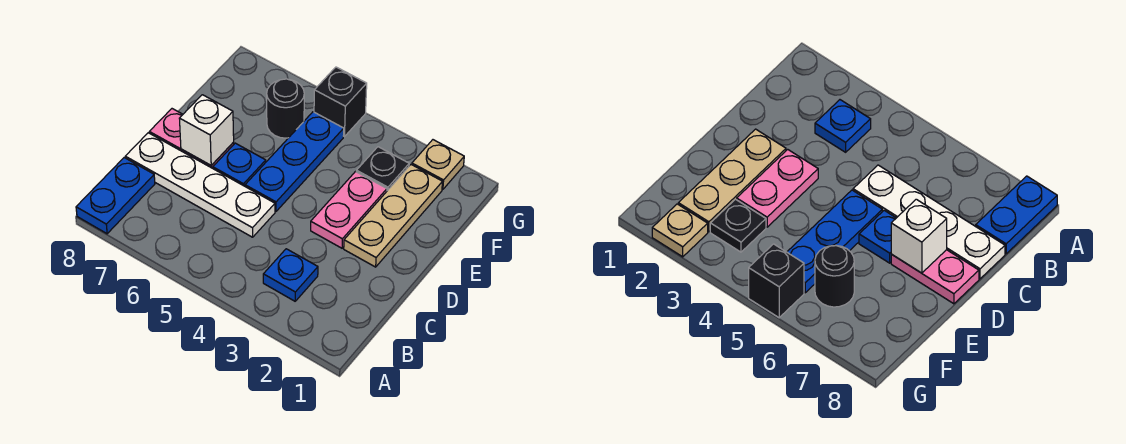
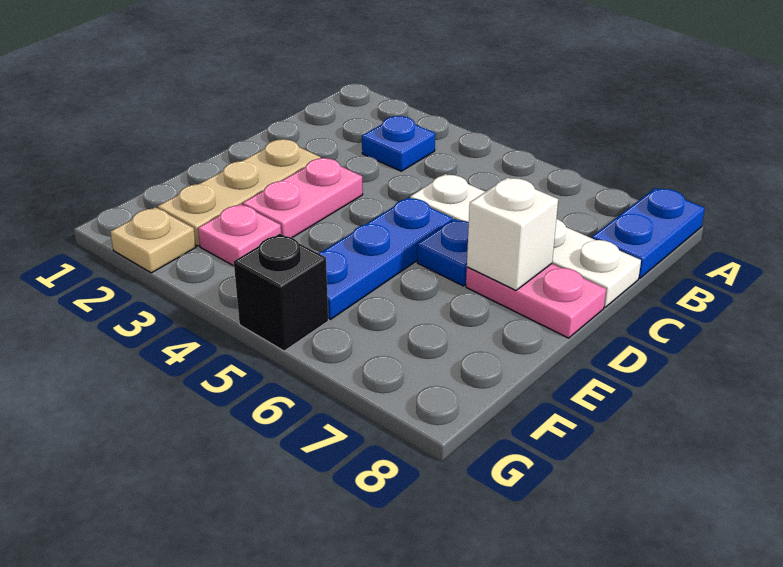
black plate F3 level 1 -> pink plate F3 level 1
black round brick F6 level 1 -> none

